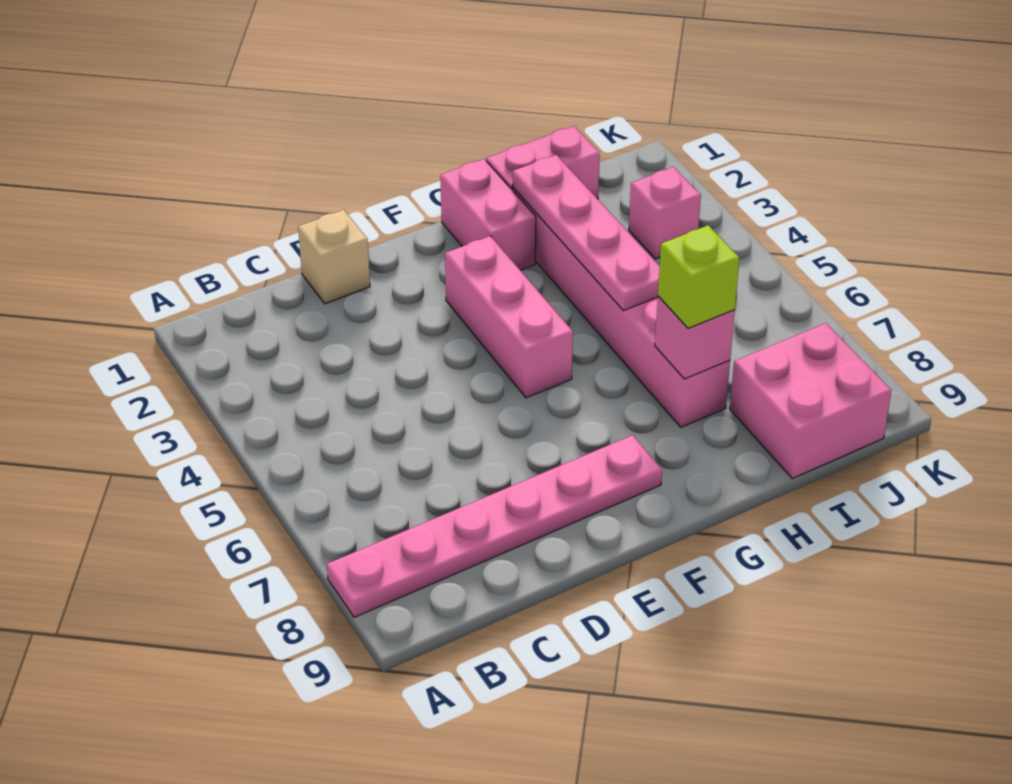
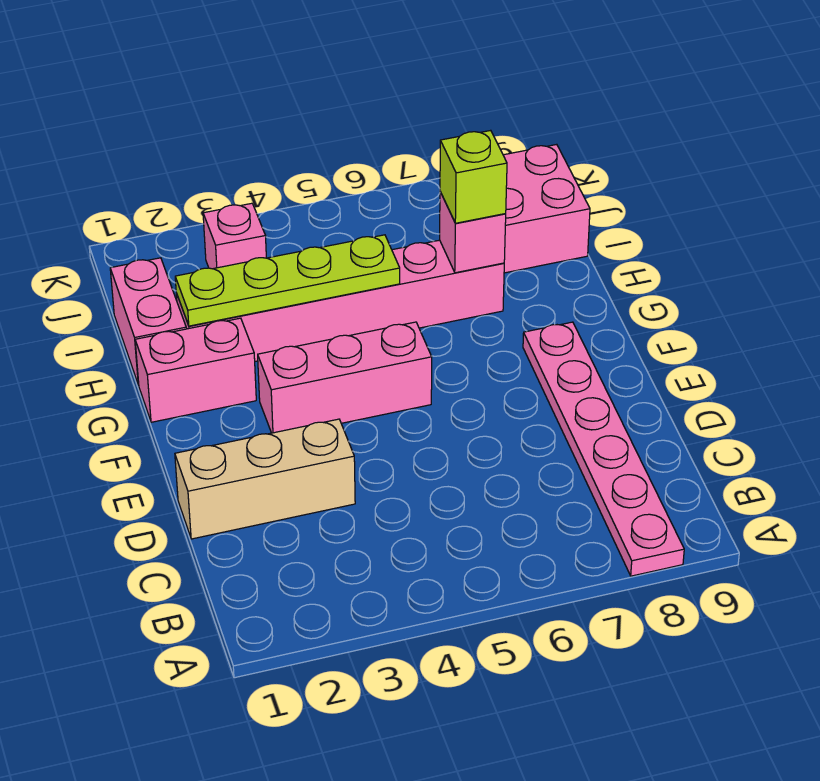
tan brick D1 level 1 -> tan brick D1:D3 level 1
pink plate H2:H5 level 2 -> lime plate H2:H5 level 2

